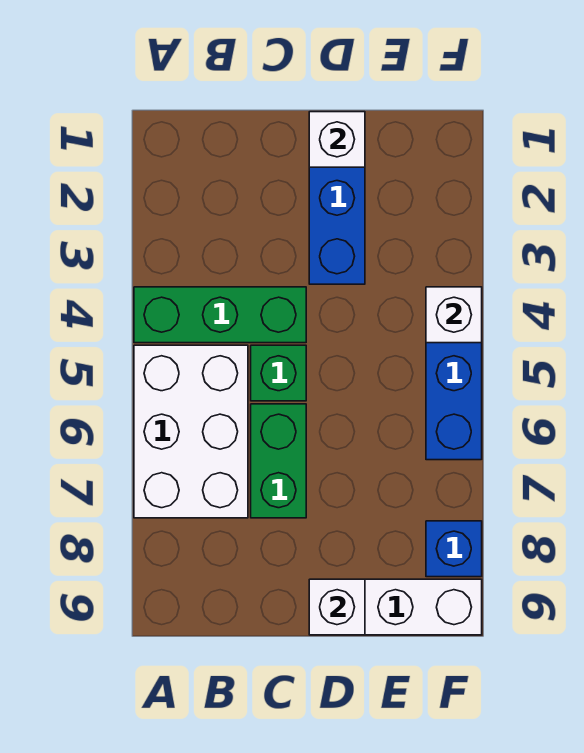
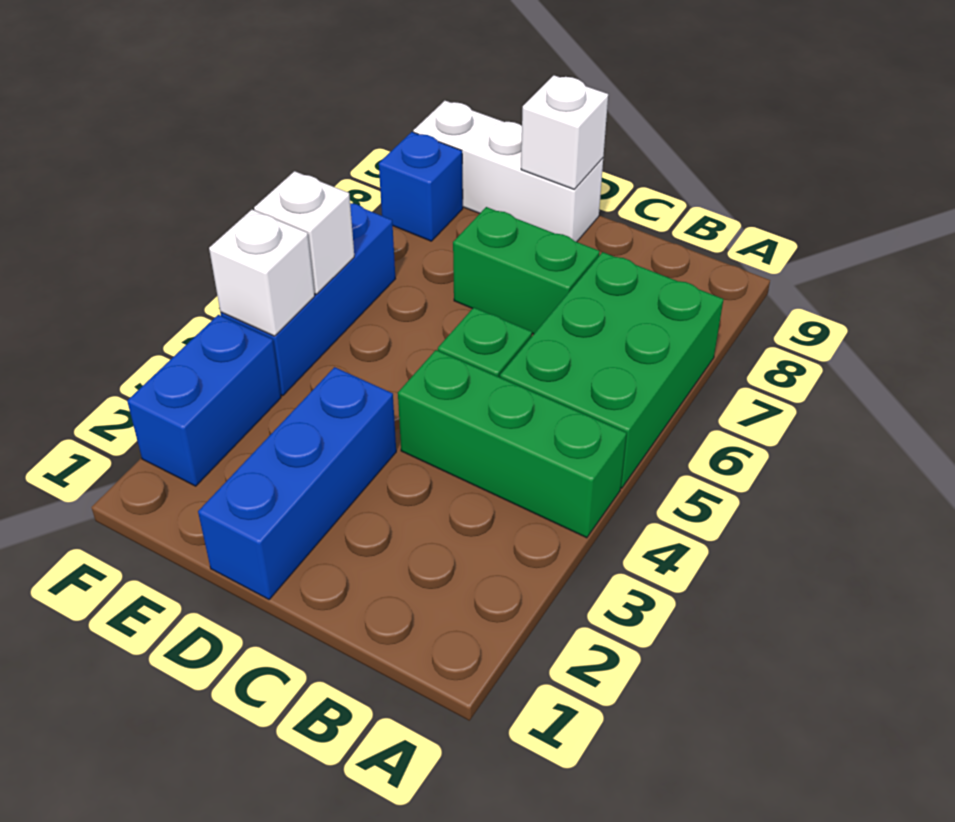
white brick A5:B7 level 1 -> green brick A5:B7 level 1
green brick C6:C7 level 1 -> green brick C7:D7 level 1
white brick D1 level 2 -> white brick F5 level 2
none -> blue brick F2:F3 level 1

